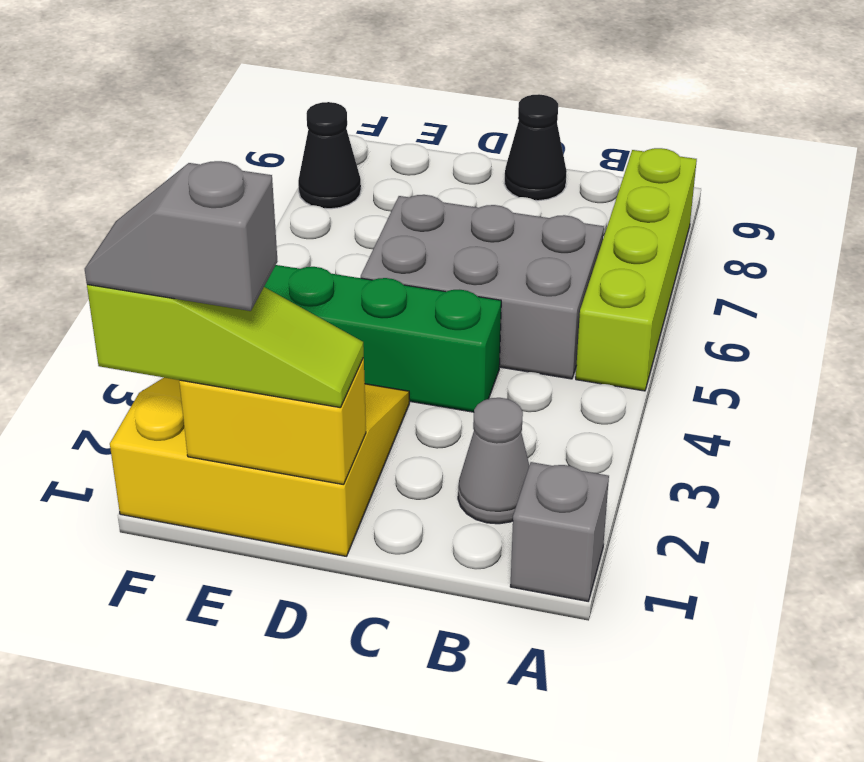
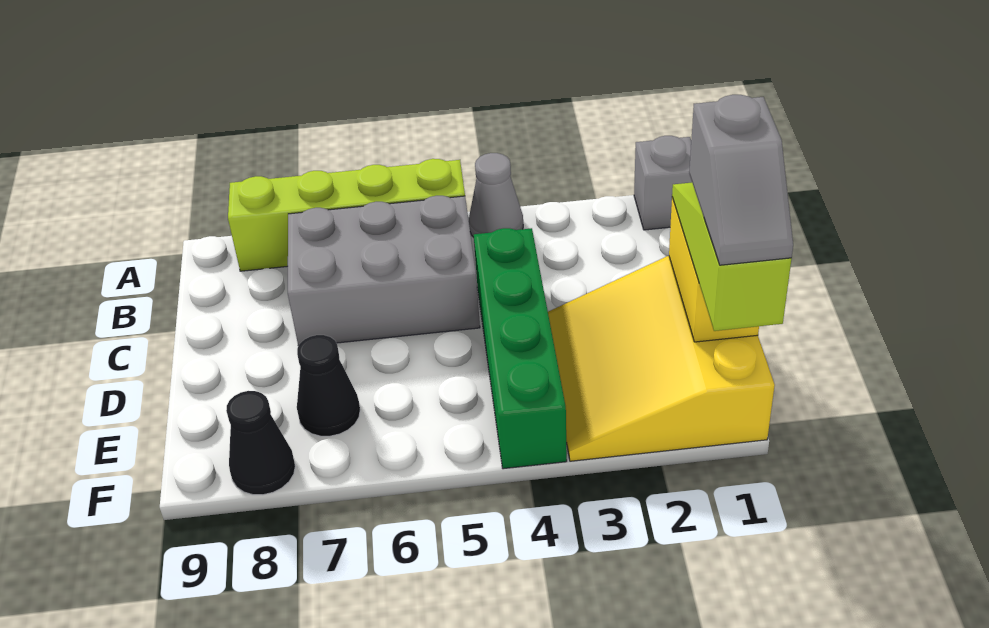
grey cone B2 level 1 -> grey cone A4 level 1
grey brick B5:D6 level 1 -> grey brick B5:C7 level 1
black cone C9 level 1 -> black cone E7 level 1

